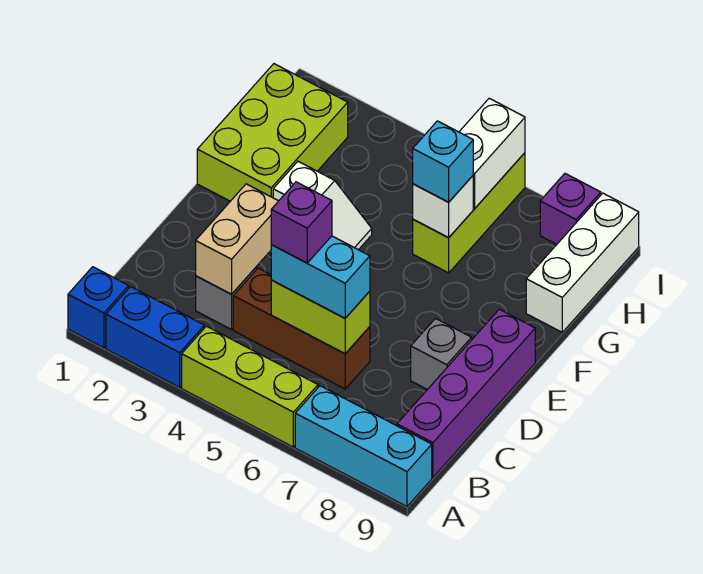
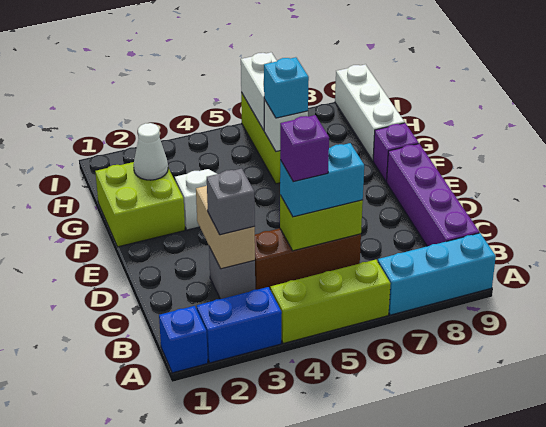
grey brick D8 level 1 -> grey brick C3 level 3
lime brick F1:H2 level 1 -> lime brick F1:G2 level 1
none -> white cone G2 level 2
purple brick I8 level 1 -> purple brick F9 level 1

